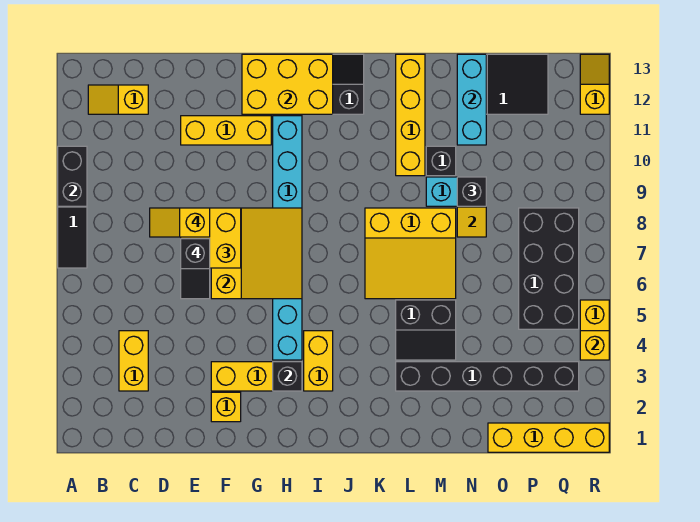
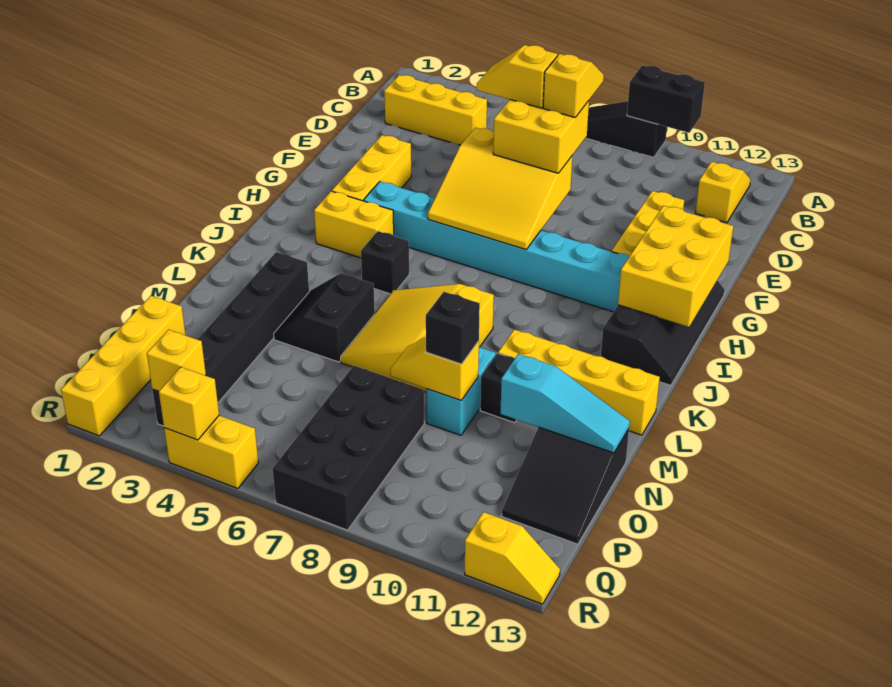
yellow brick C3:C4 level 1 -> yellow brick C2:C4 level 1
black slope E6:E7 level 4 top 7 -> yellow slope E6:E7 level 4 top 7
yellow brick F2 level 1 -> yellow brick Q3 level 2
black brick H3 level 2 -> black brick J5 level 1
cyan brick N11:N13 level 2 -> cyan slope N11:N13 level 2 top 11
black brick P5:Q8 level 1 -> black brick O7:R8 level 1

